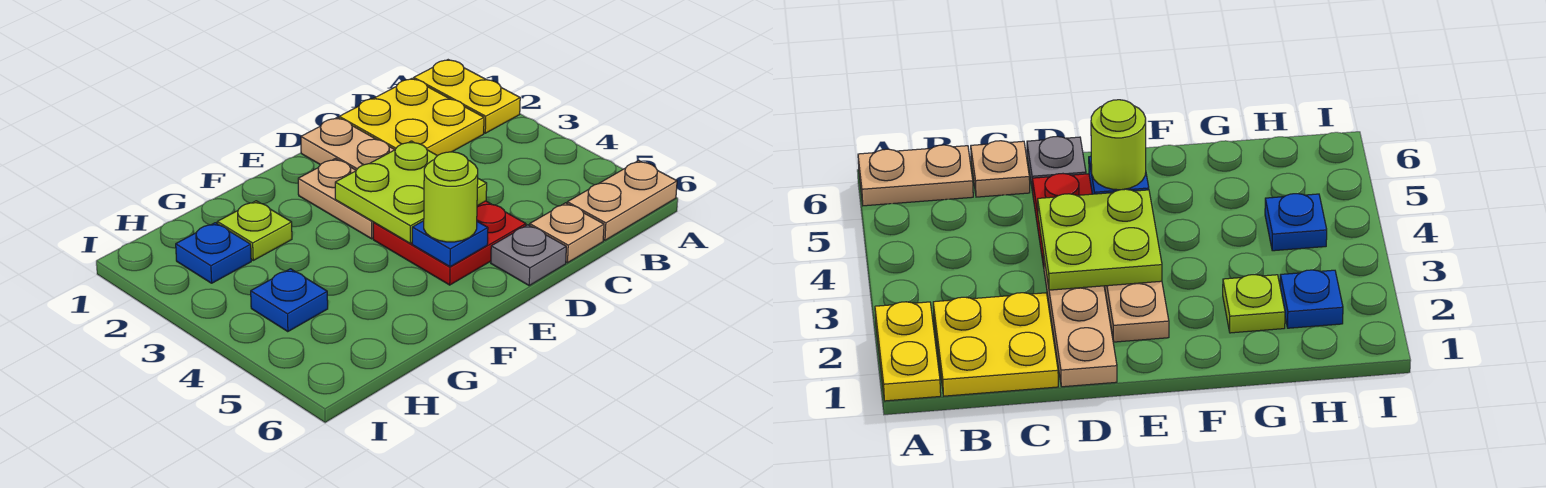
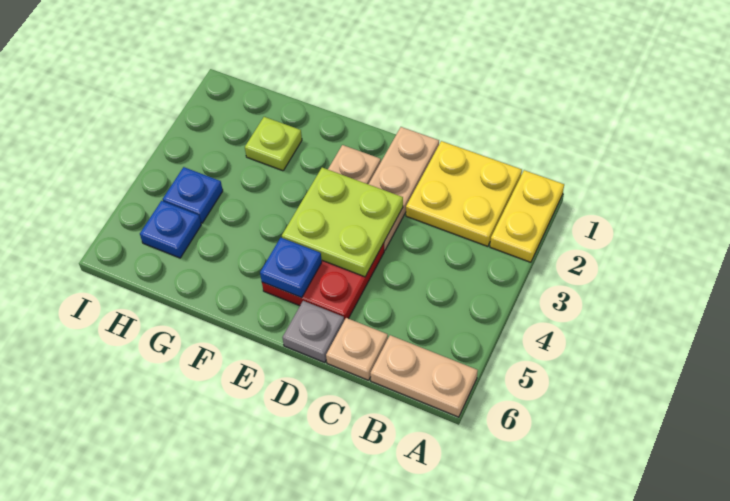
lime round brick E5 level 3 -> none
blue plate H2 level 1 -> blue plate H5 level 1

